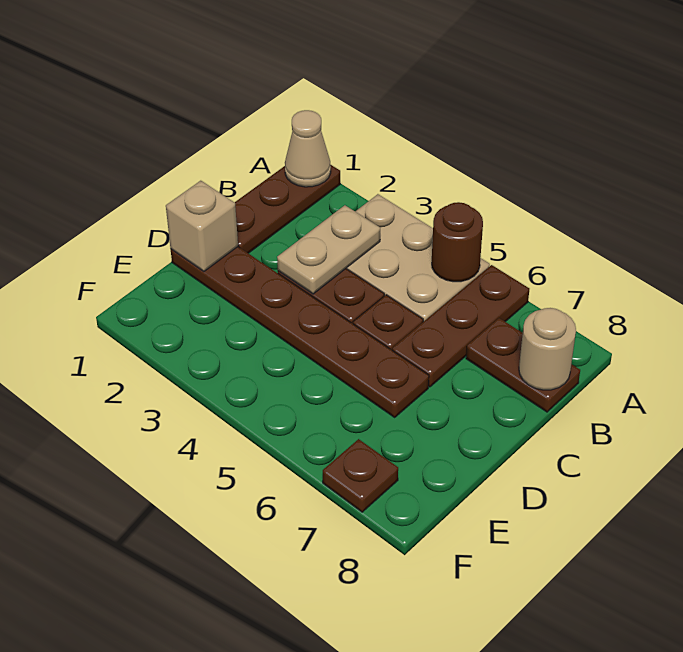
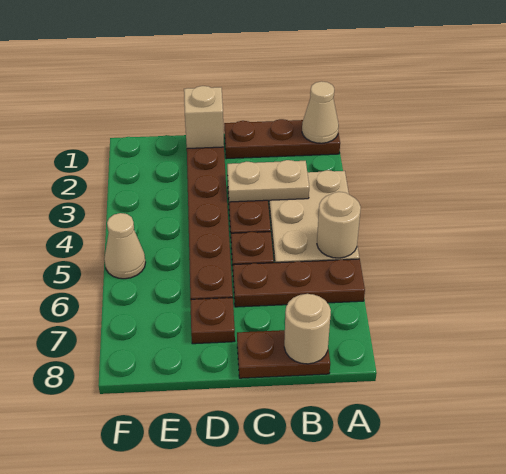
brown round brick A5 level 2 -> tan round brick A5 level 2
brown plate B7:B8 level 1 -> brown plate B8:C8 level 1
none -> tan cone F5 level 1
brown plate F7 level 1 -> brown plate D7 level 1

